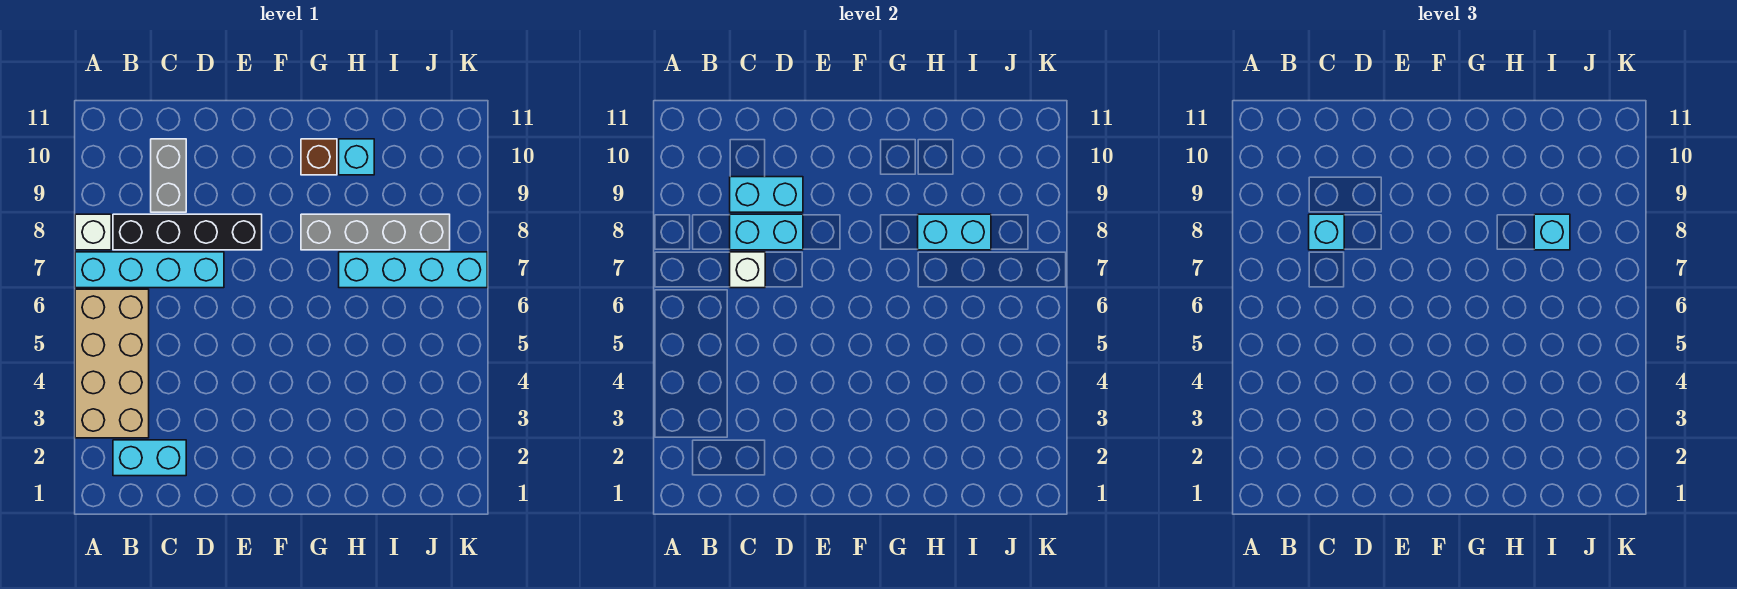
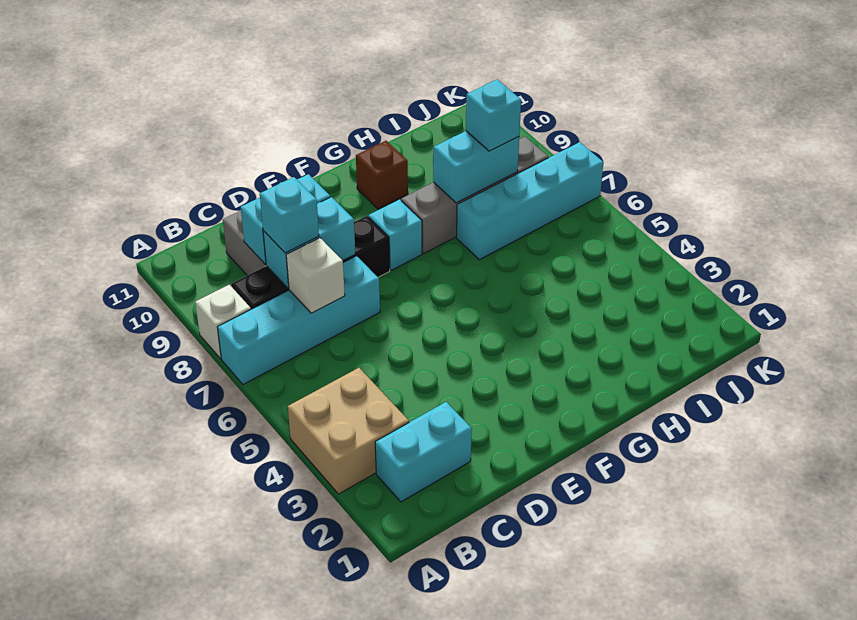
tan brick A3:B6 level 1 -> tan brick A3:B4 level 1
cyan brick H10 level 1 -> cyan brick F8 level 1

